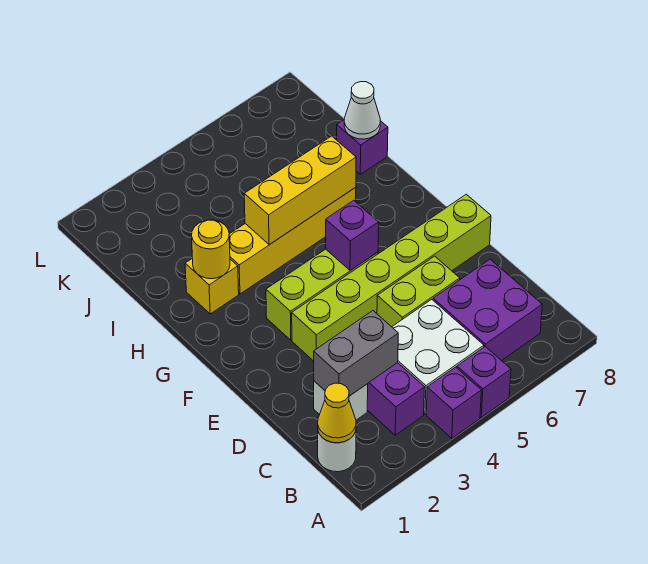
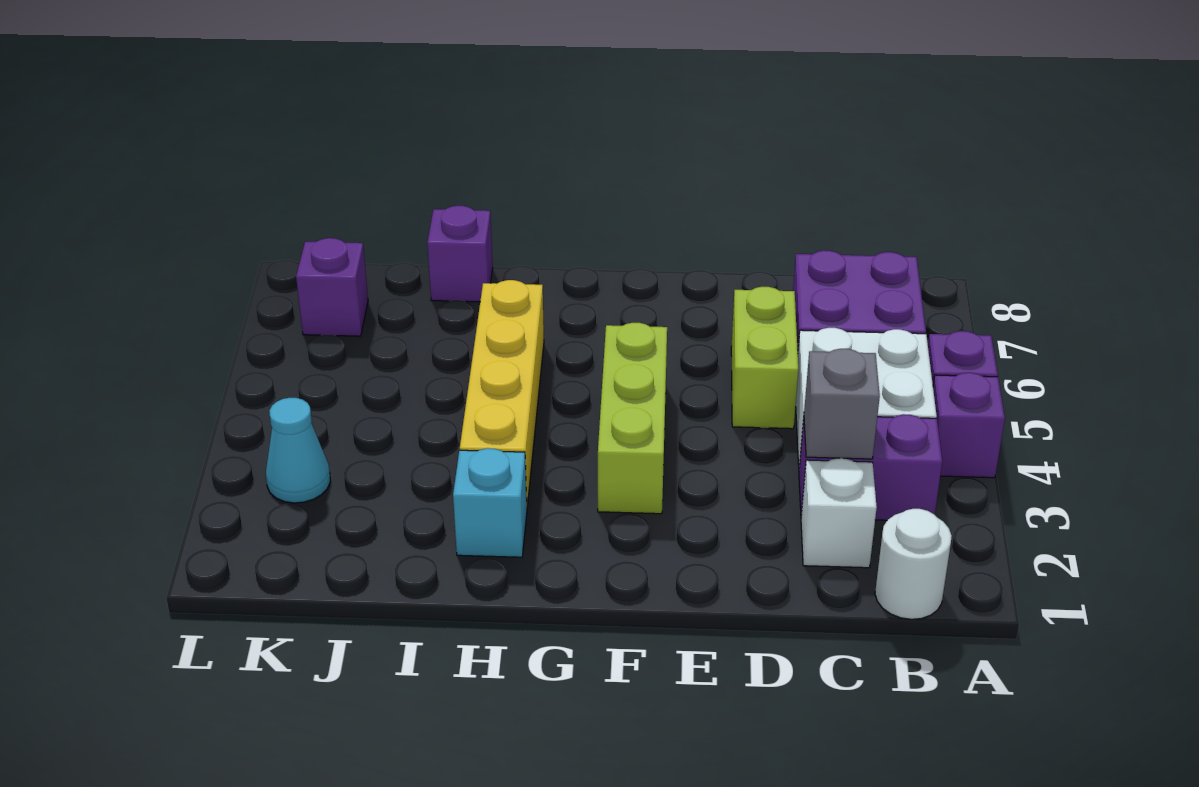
yellow cone B1 level 2 -> none
grey brick C2:C3 level 2 -> grey brick C3 level 2
lime brick E3:E8 level 1 -> none
purple brick F5 level 2 -> purple brick K7 level 1
yellow brick H2 level 1 -> cyan brick H2 level 1
yellow round brick H2 level 2 -> none
yellow brick H4:H6 level 2 -> none
white cone I8 level 2 -> none
none -> cyan cone K3 level 1

